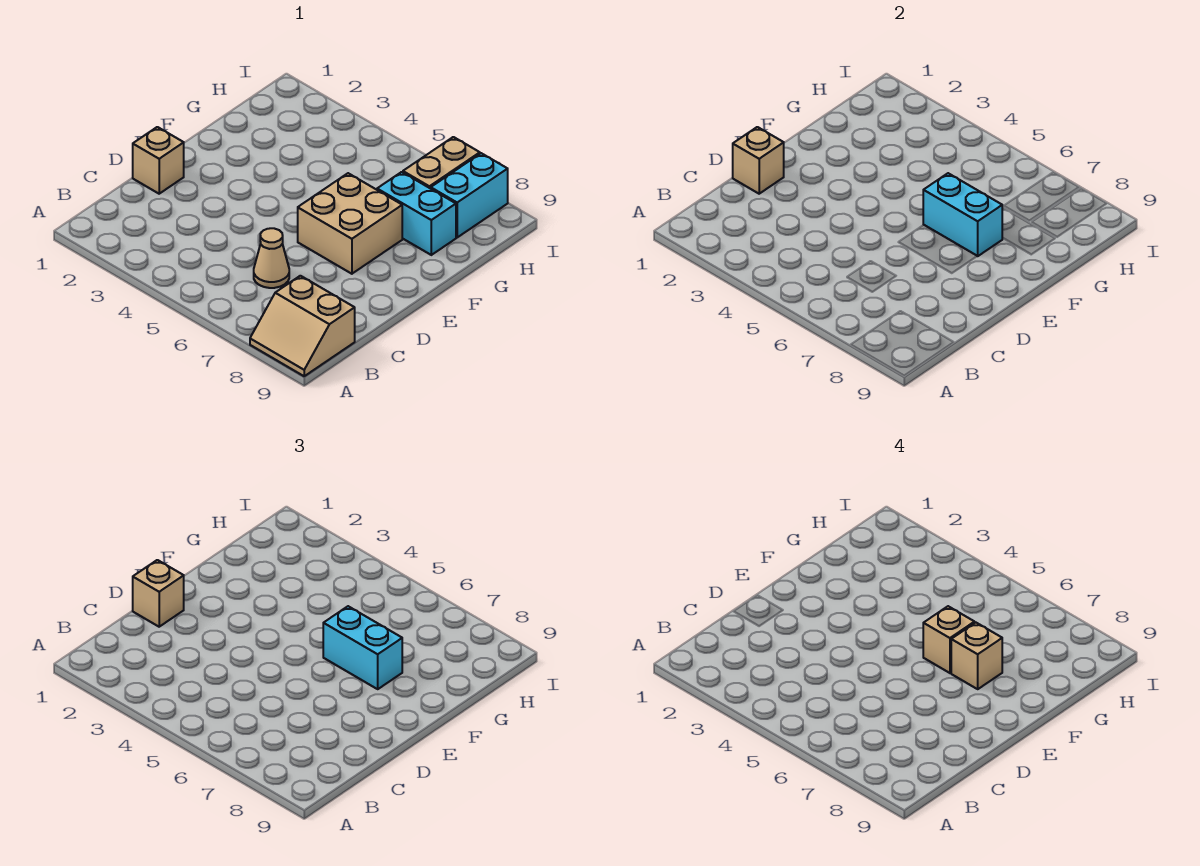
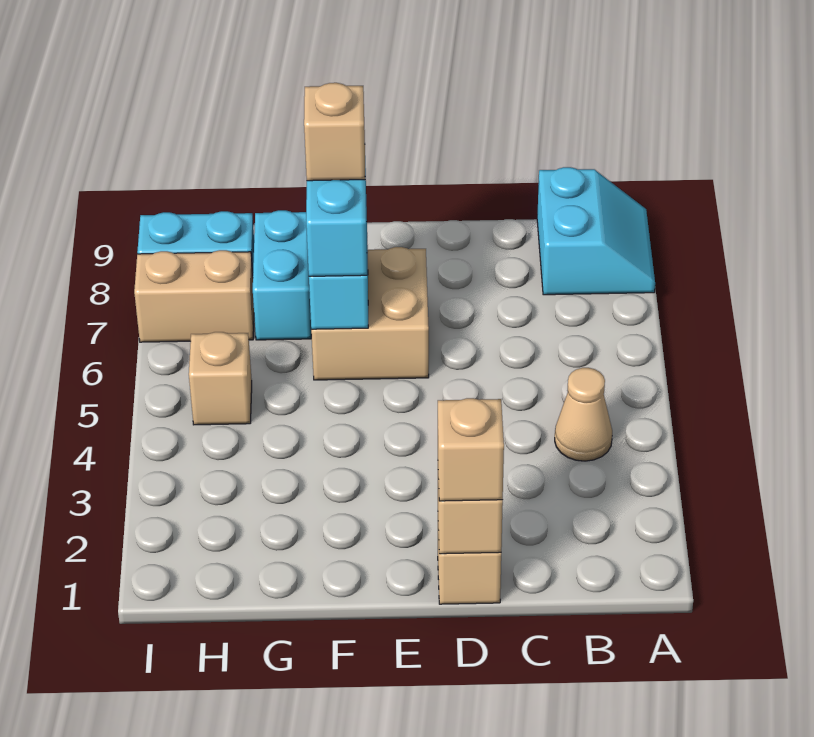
tan slope A8:B9 level 1 top B -> cyan slope A8:B9 level 1 top B
tan cone C6 level 1 -> tan cone B4 level 1
tan brick F6 level 4 -> tan brick H5 level 1

